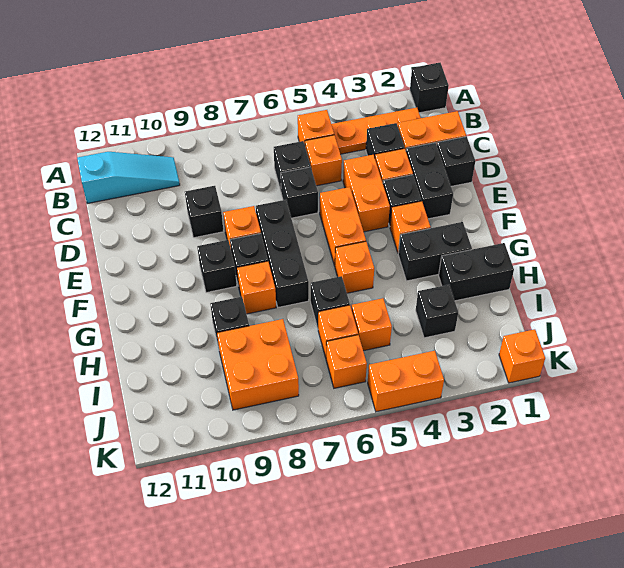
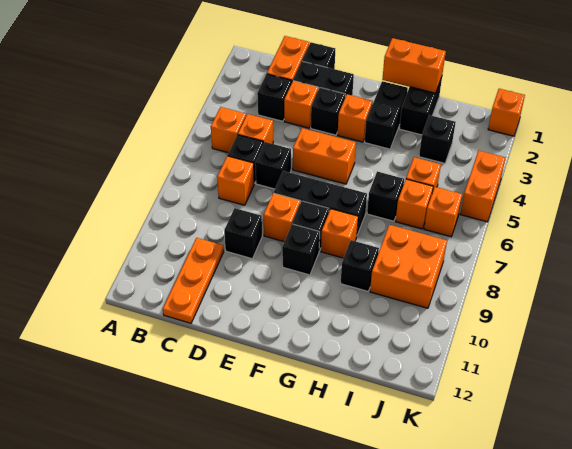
black brick A1 level 1 -> none
orange plate B2:B4 level 1 -> orange plate C10:C12 level 1
cyan slope B10:B12 level 1 top 12 -> none
orange brick D4:E4 level 1 -> orange brick G1:H1 level 2
orange brick G5 level 1 -> orange brick C7 level 1

